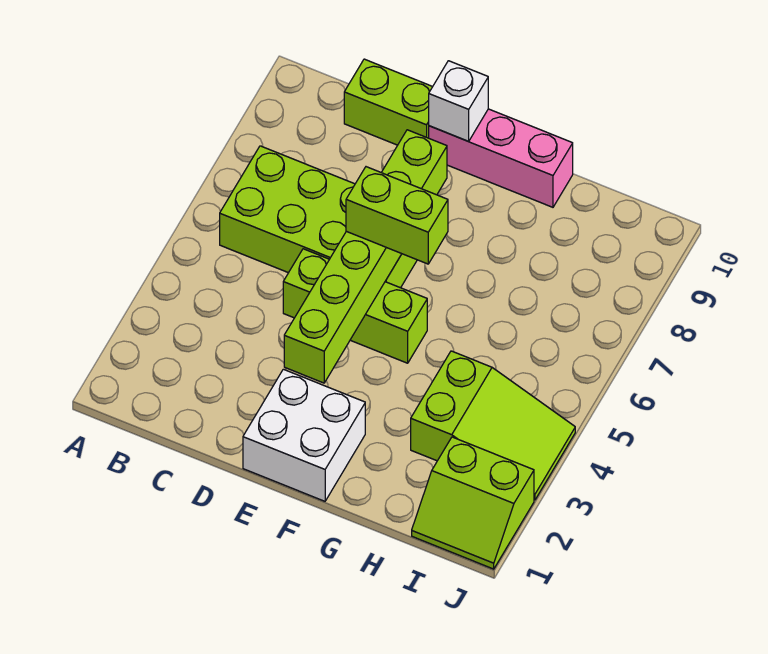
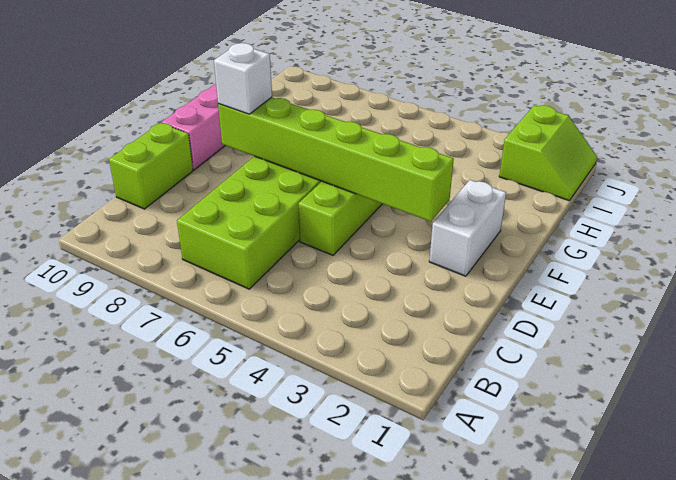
white brick E1:F2 level 1 -> white brick E2:F2 level 1
lime brick E6:F6 level 3 -> none
white brick E10 level 2 -> white brick E8 level 3
lime slope H3:J4 level 1 top H -> none

